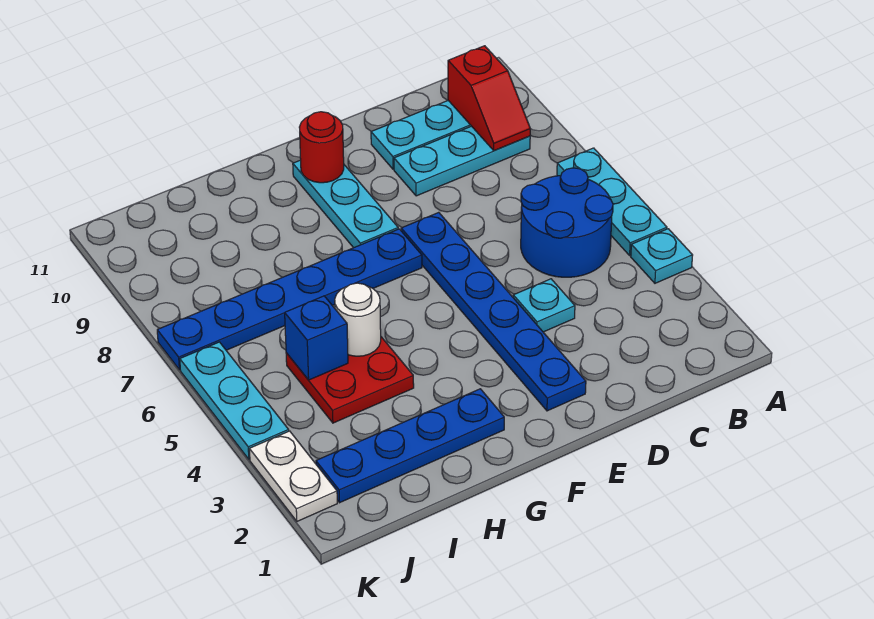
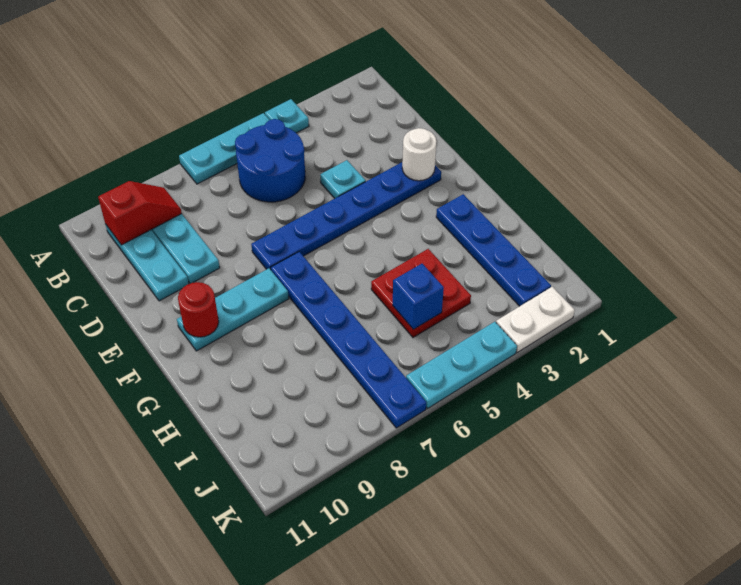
white round brick H5 level 2 -> white round brick E2 level 2

